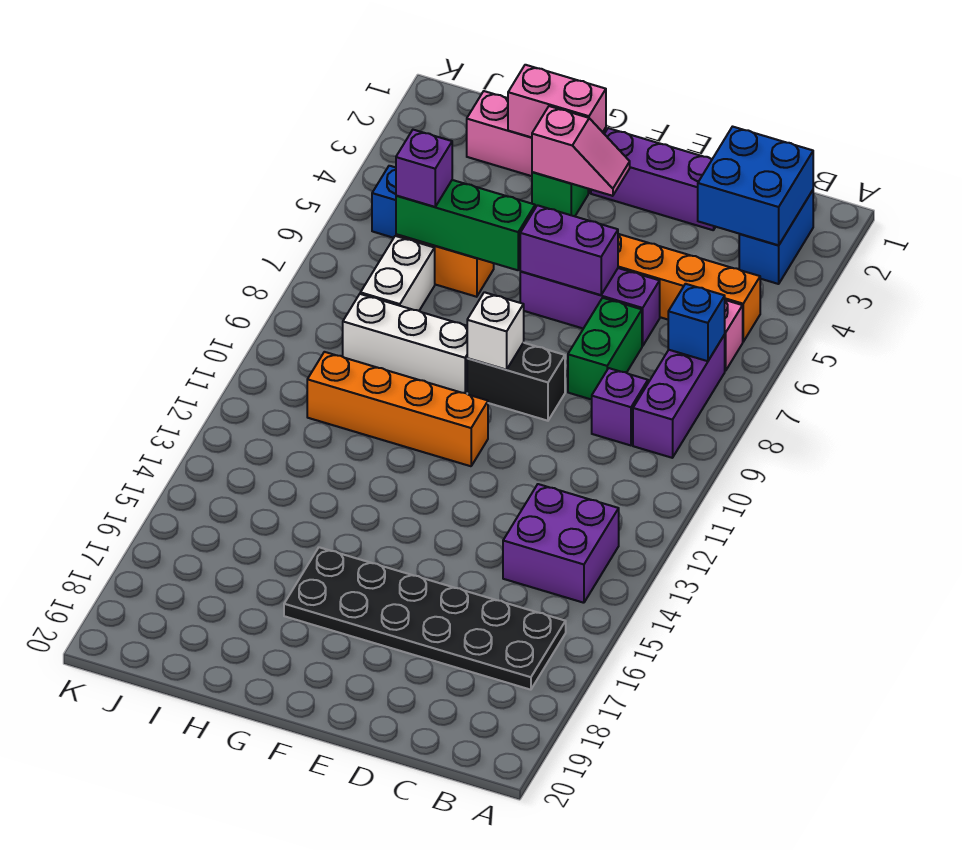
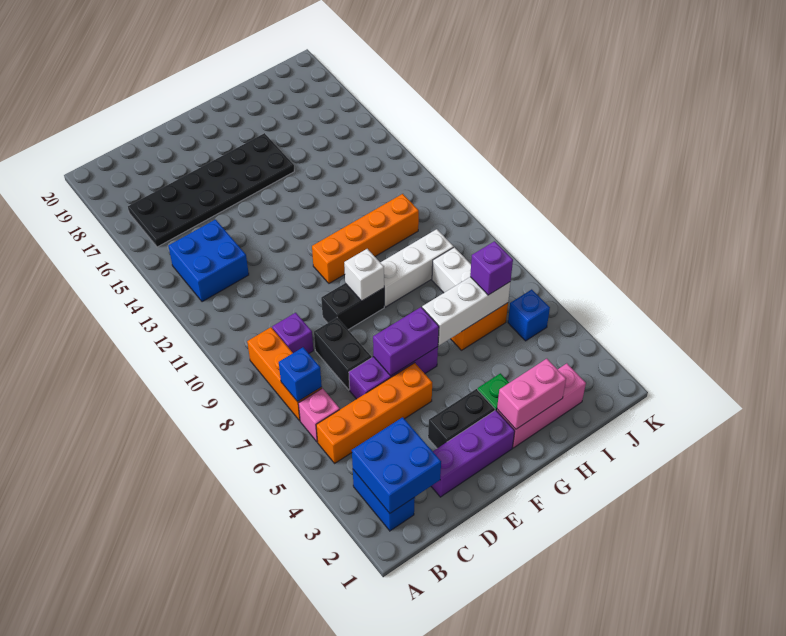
purple brick B7:B9 level 1 -> orange brick B7:B9 level 1
purple brick B13:C14 level 1 -> blue brick B13:C14 level 1
green brick D7:D8 level 1 -> black brick D7:D8 level 1
none -> black brick E3:F3 level 1
pink slope F3:G3 level 2 top G -> none
green brick G6:I6 level 2 -> white brick G6:I6 level 2

